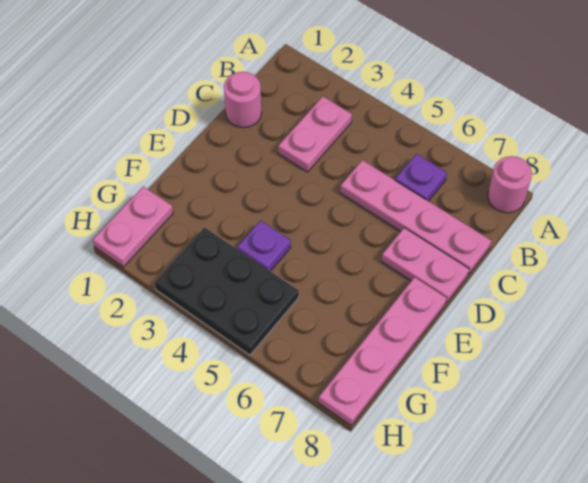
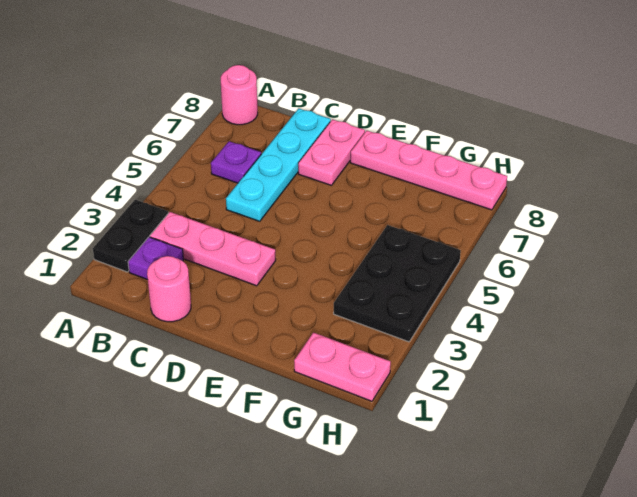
none -> black plate A2:A3 level 1
pink plate B3:C3 level 1 -> pink plate B3:D3 level 1
pink plate C5:C8 level 1 -> cyan plate C5:C8 level 1
purple plate F4 level 1 -> purple plate B2 level 1

